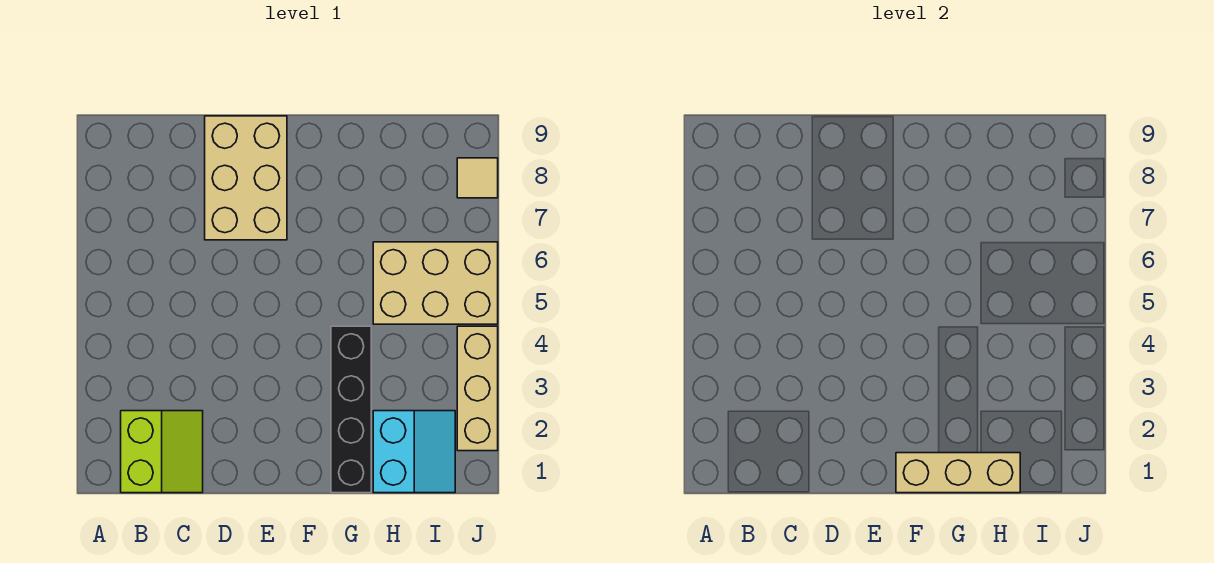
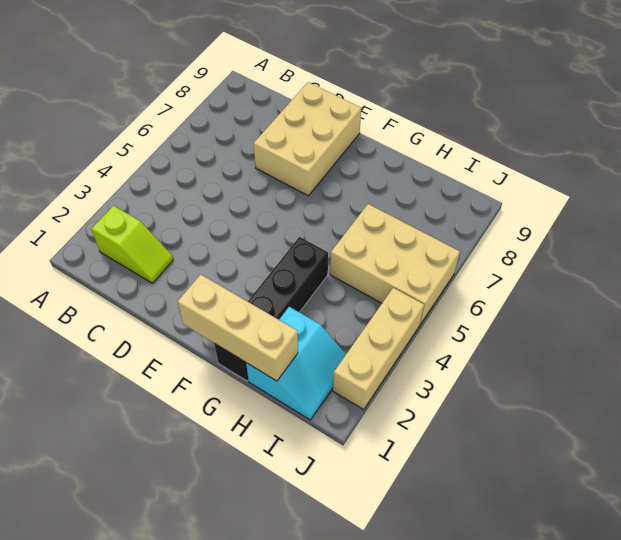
lime slope B1:C2 level 1 top B -> lime slope B2:C2 level 1 top B
tan tile J8 level 1 -> none

